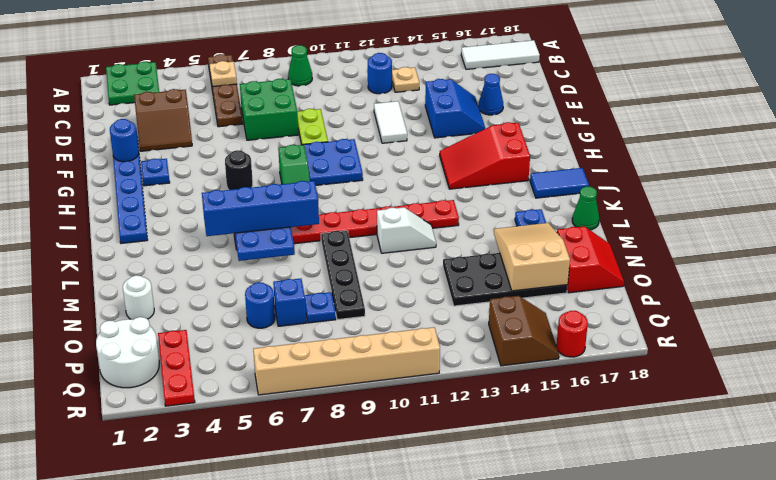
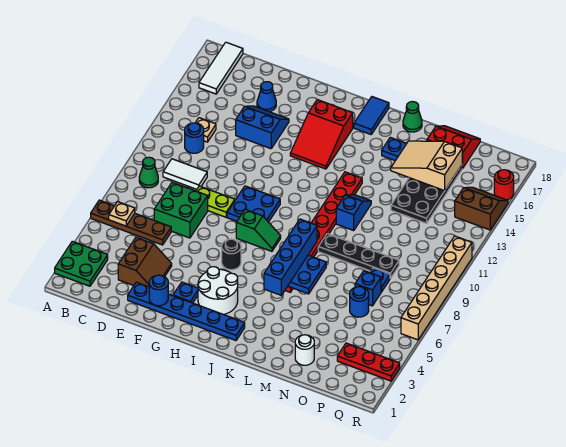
white tile E12:F12 level 1 -> white tile C10:D10 level 1
white slope L11:L12 level 1 top 11 -> blue slope L11:L12 level 1 top 11
white round brick P1:Q2 level 1 -> white round brick H3:I4 level 1

